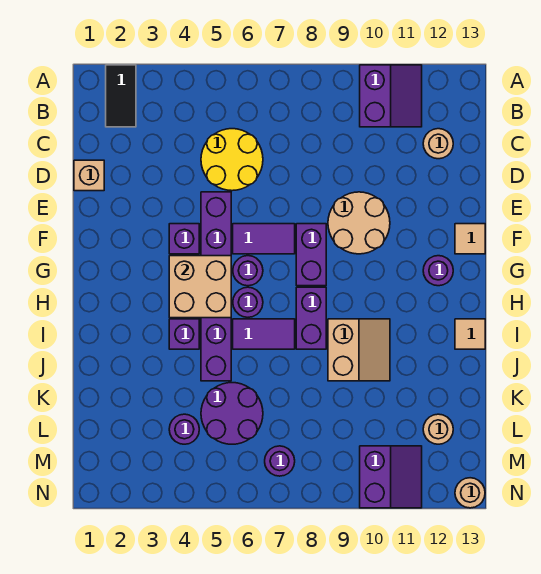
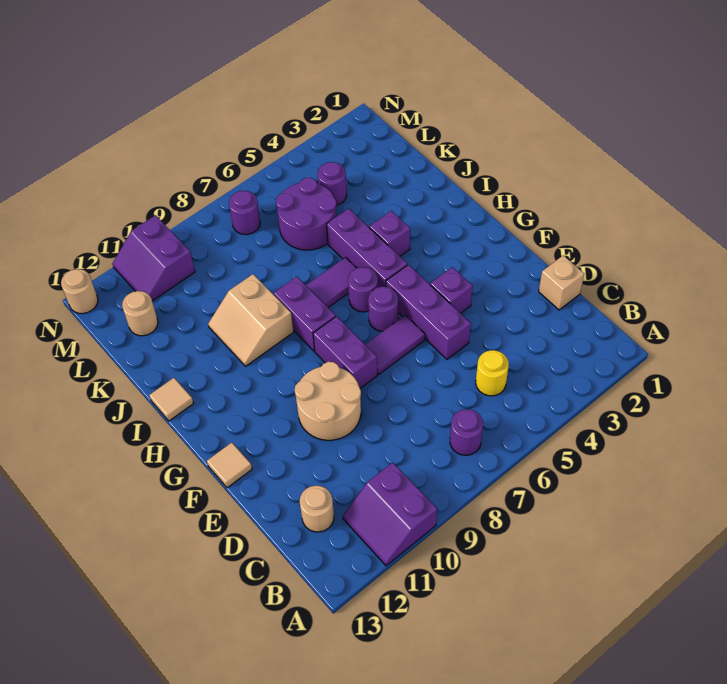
black tile A2:B2 level 1 -> none
yellow round brick C5:D6 level 1 -> yellow round brick C5 level 1
tan brick G4:H5 level 2 -> none
purple round brick G12 level 1 -> purple round brick B7 level 1

